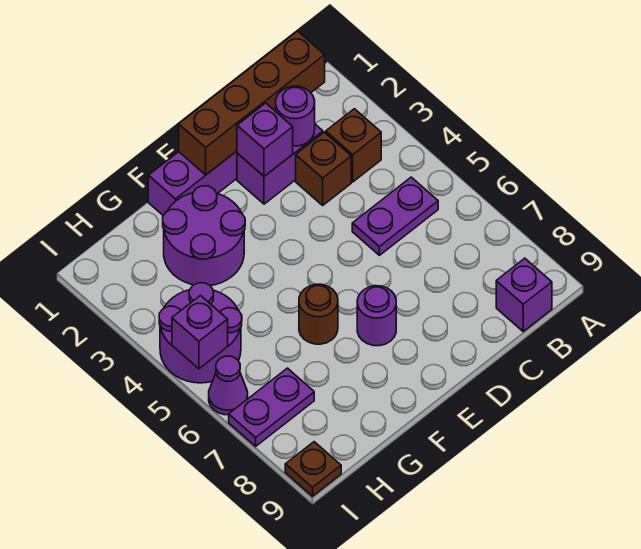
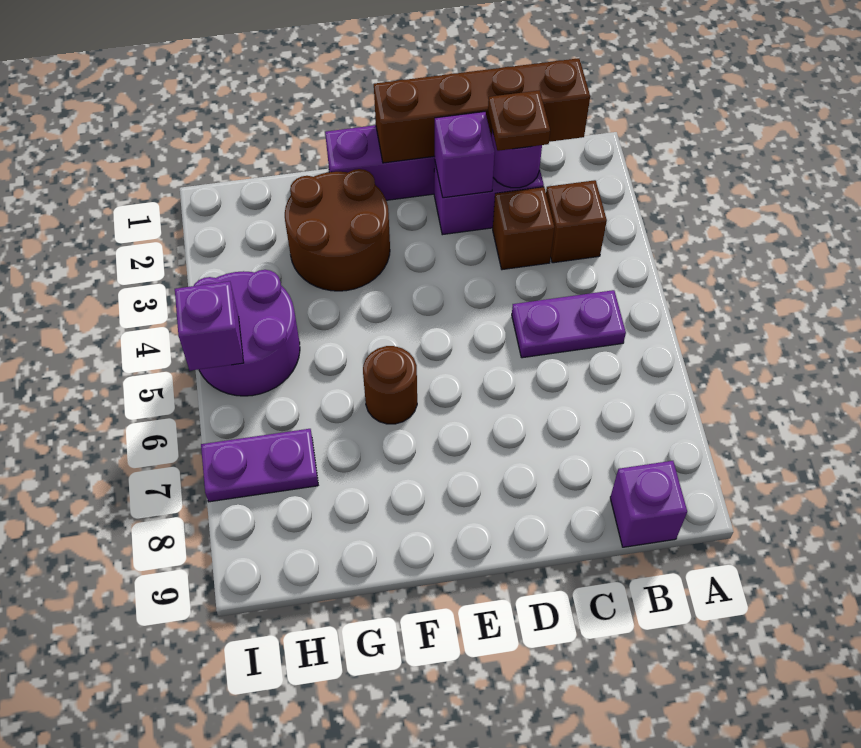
purple round brick E7 level 1 -> none
purple round brick F2:G3 level 1 -> brown round brick F2:G3 level 1
purple cone I6 level 1 -> none
brown plate I9 level 1 -> brown plate C2 level 3

